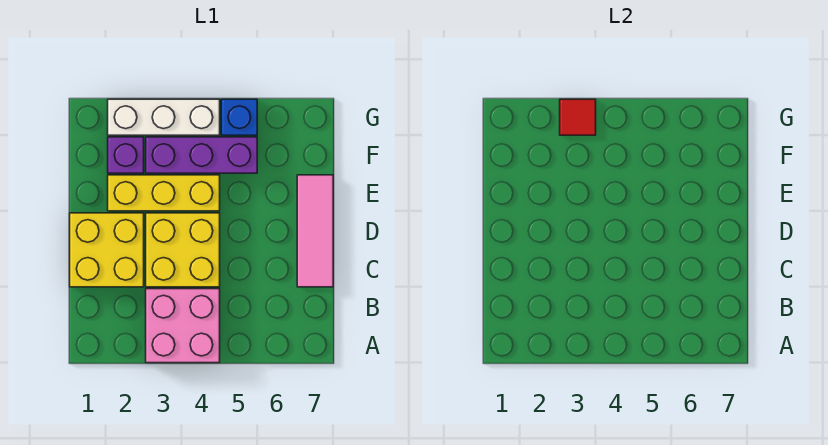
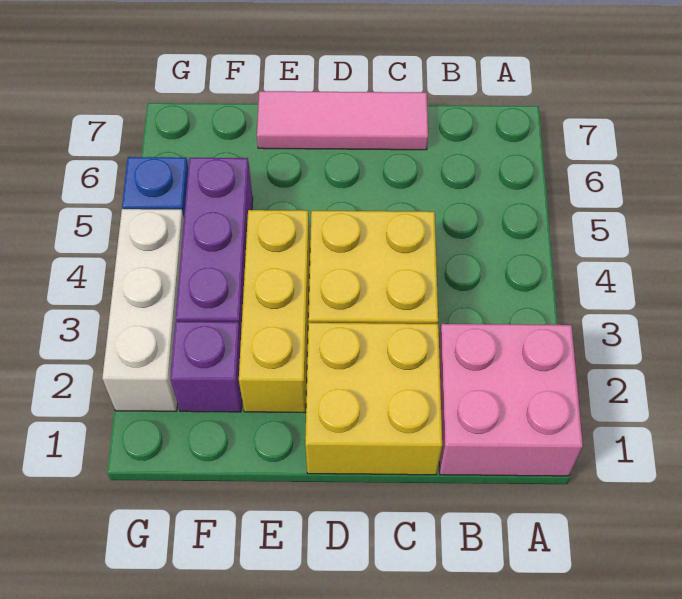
pink brick A3:B4 level 1 -> pink brick A1:B2 level 1
red tile G3 level 2 -> none

